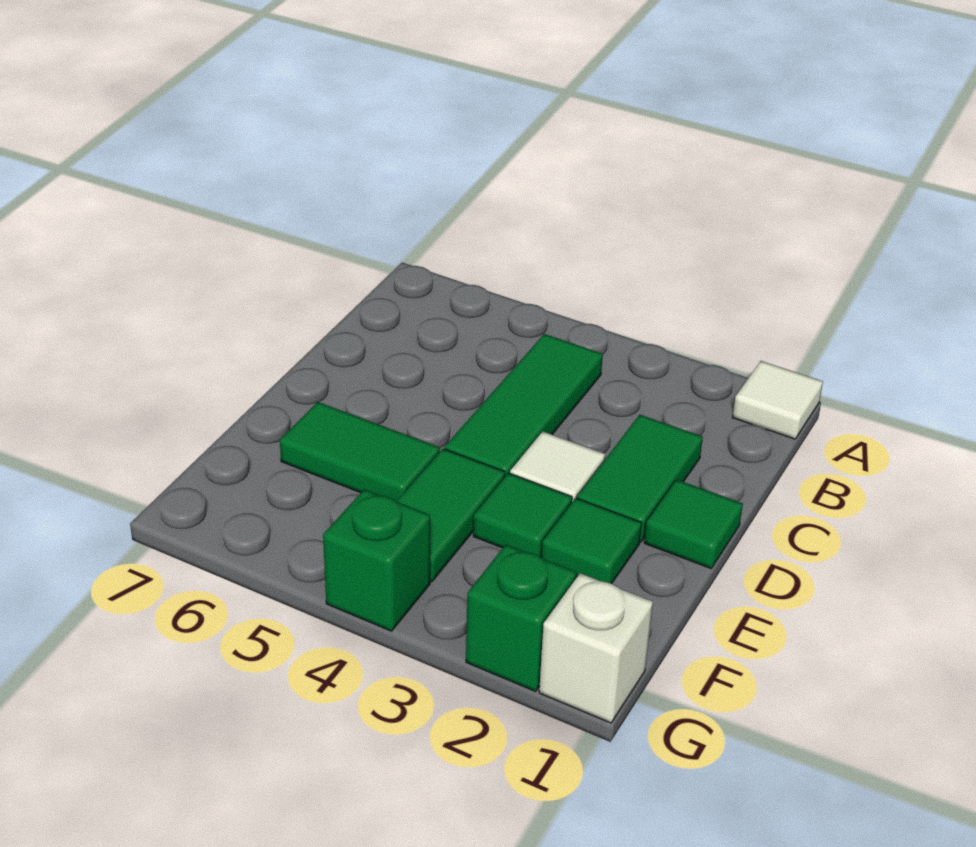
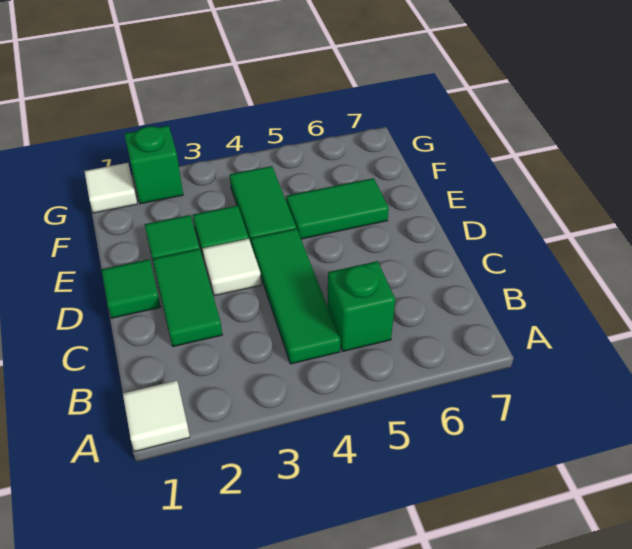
white brick G1 level 1 -> white tile G1 level 1
green brick G4 level 1 -> green brick B5 level 1

